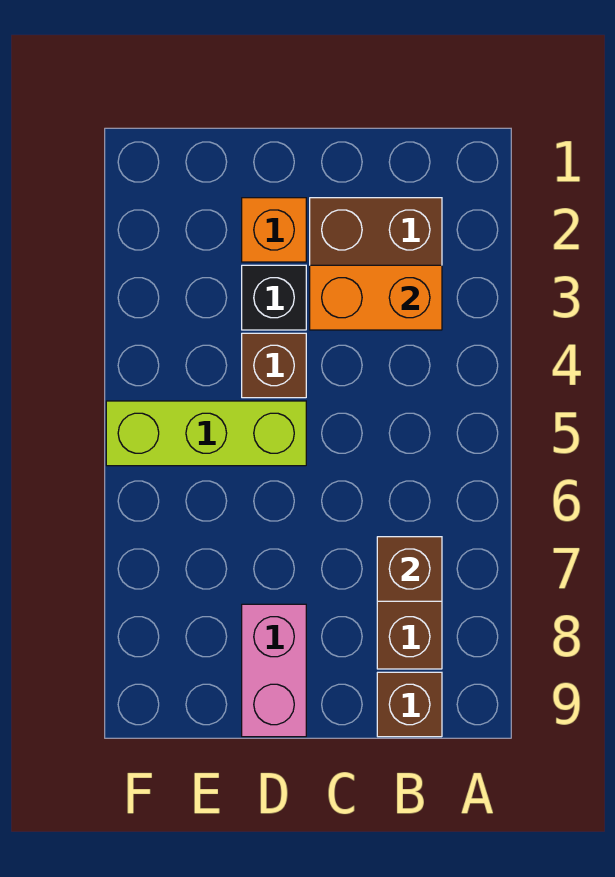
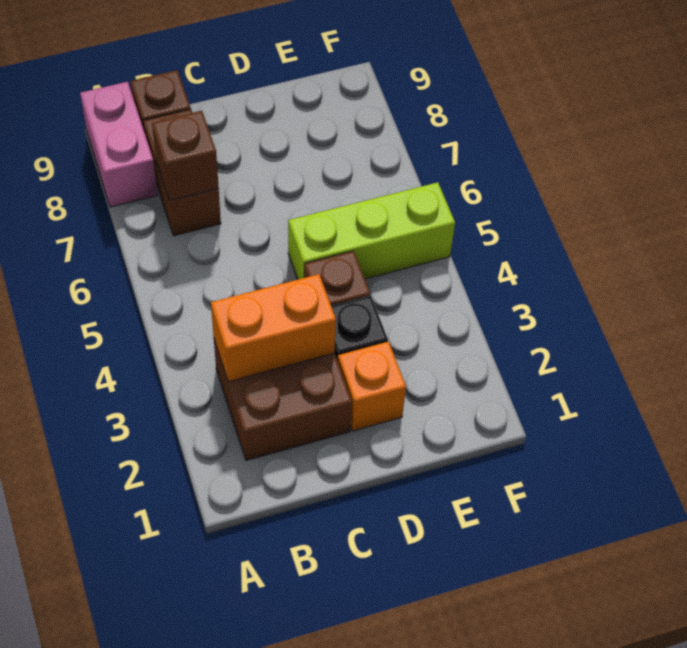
pink brick D8:D9 level 1 -> pink brick A8:A9 level 1

